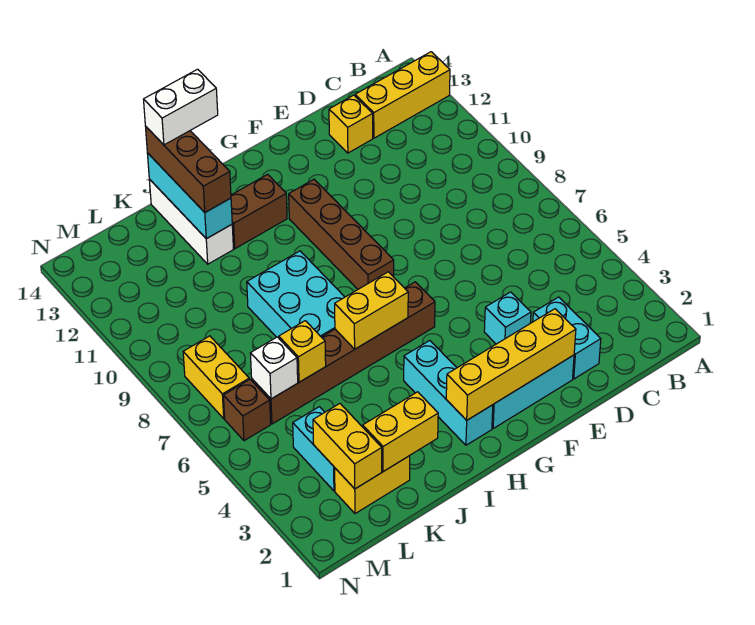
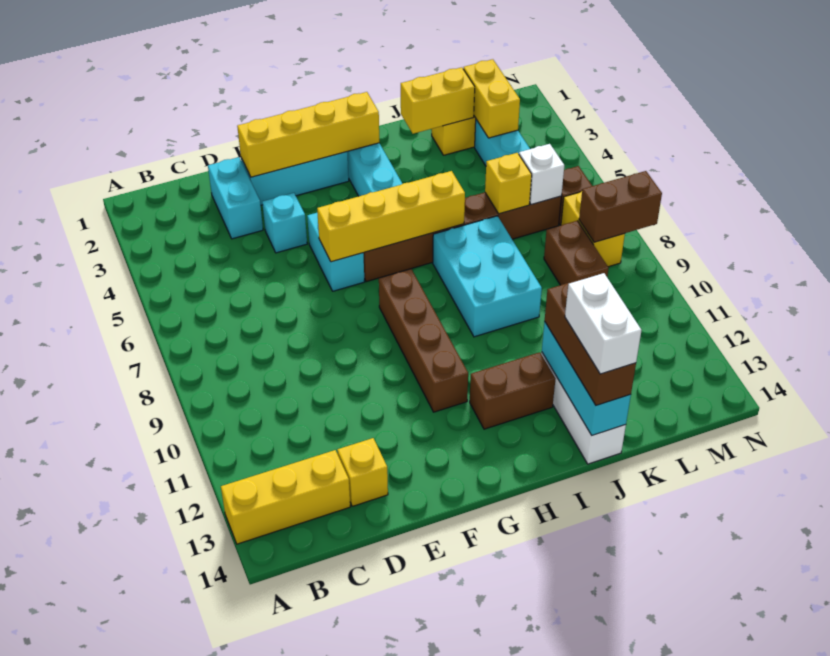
none -> cyan brick F5:F6 level 1
yellow brick H6:I6 level 2 -> yellow brick F6:I6 level 2
white brick I14:J14 level 4 -> white brick J13:J14 level 4
none -> brown brick L8:L9 level 1
none -> brown brick M8:N8 level 2

